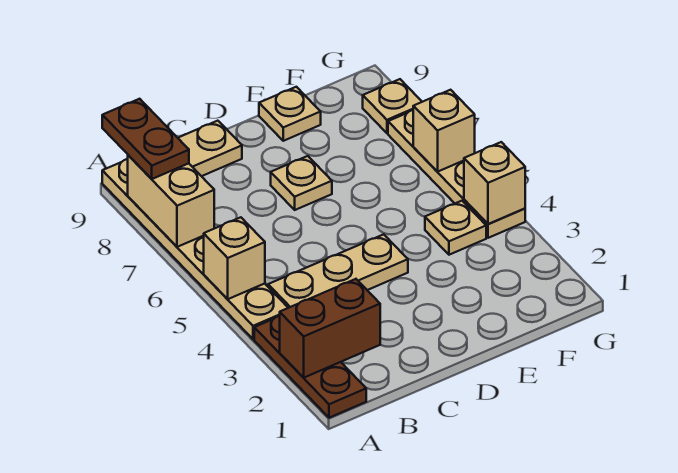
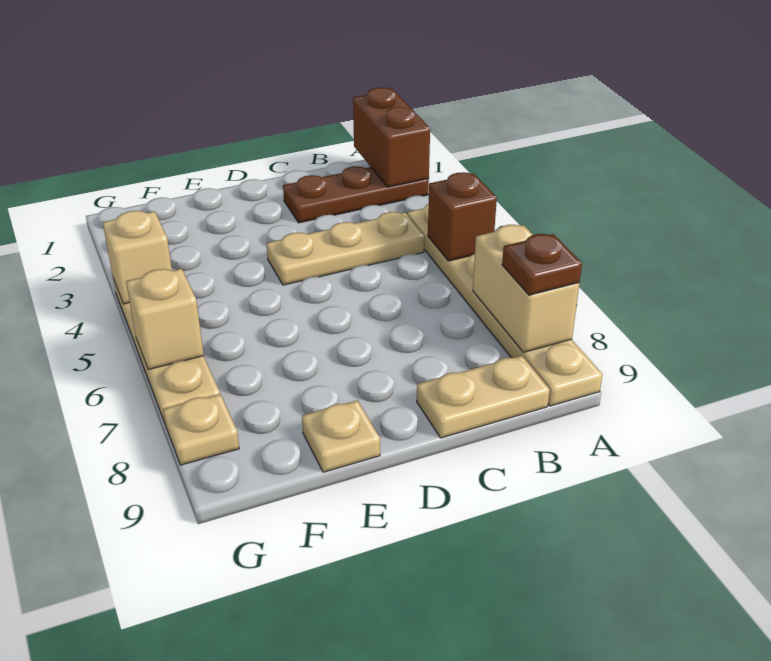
brown plate A1:A3 level 1 -> brown plate A2:C2 level 1
brown brick A2:B2 level 2 -> brown brick A1:A2 level 2
tan brick A5 level 2 -> brown brick A5 level 2
brown plate A8:A9 level 3 -> brown plate A8 level 3
tan plate D7 level 1 -> none
tan plate F4 level 1 -> none

